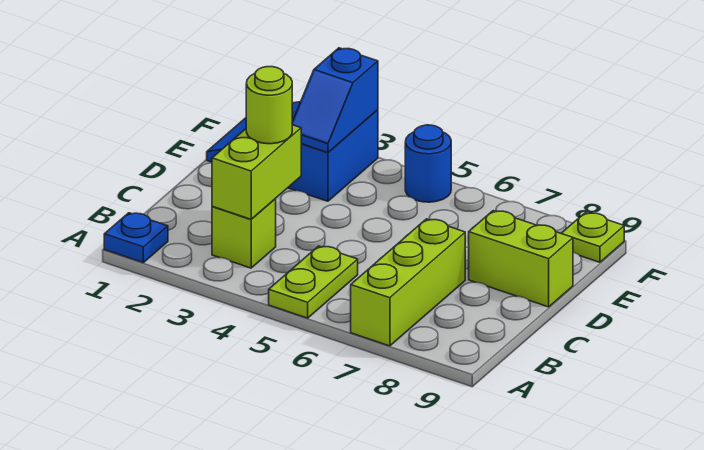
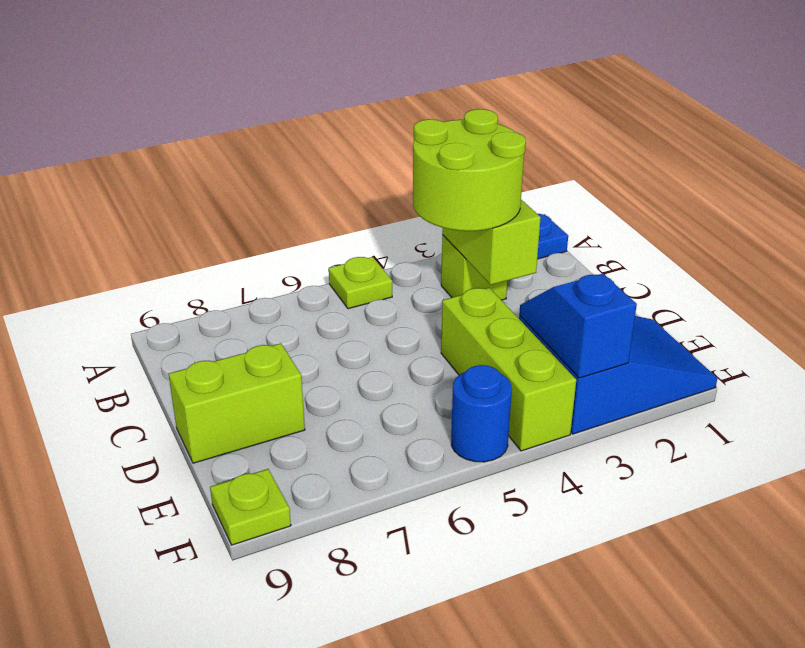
lime plate A5:B5 level 1 -> lime plate A5 level 1
lime brick A7:C7 level 1 -> lime brick D4:F4 level 1
lime round brick C3 level 3 -> lime round brick B3:C4 level 3

